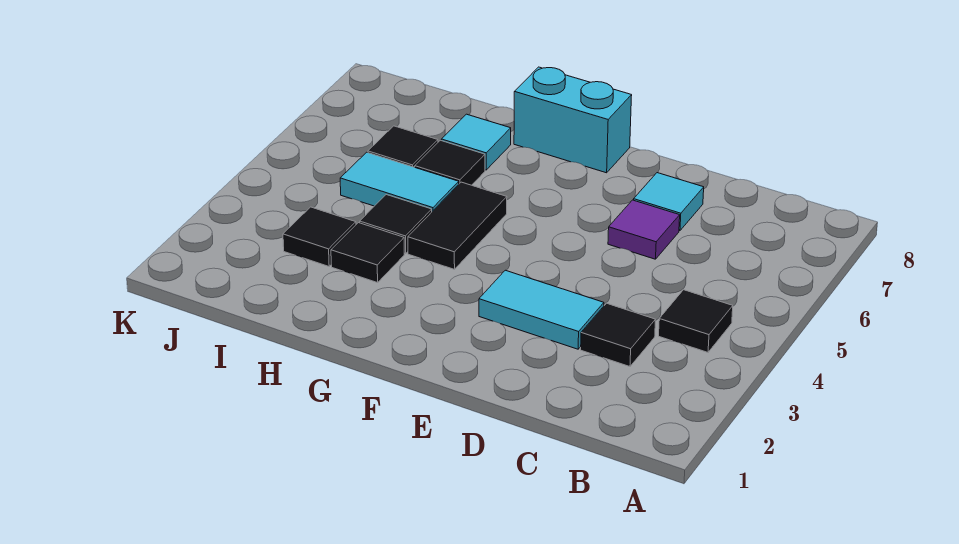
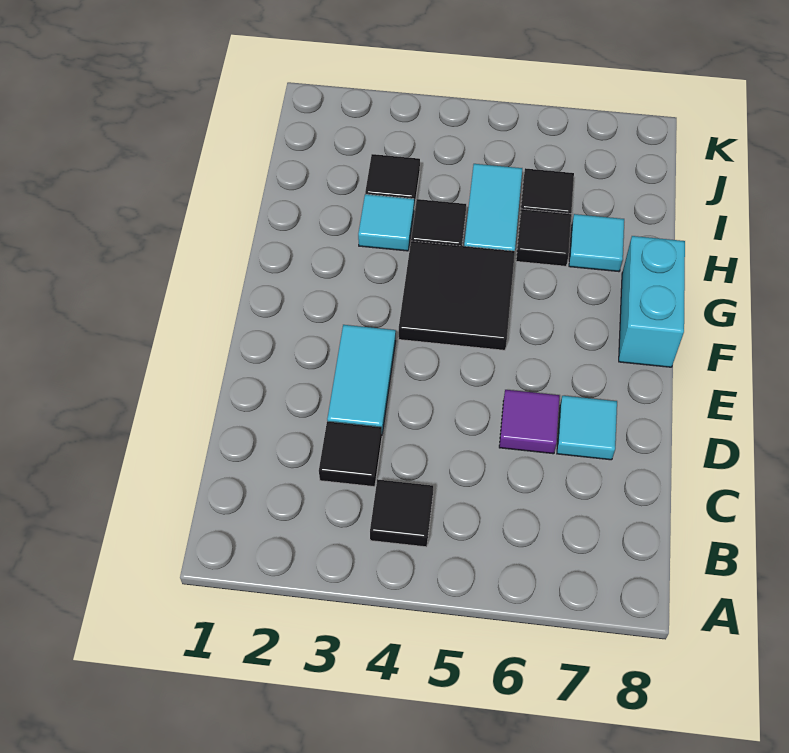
black tile G4:G5 level 1 -> black tile F4:G5 level 1
black tile H3 level 1 -> cyan tile H3 level 1

